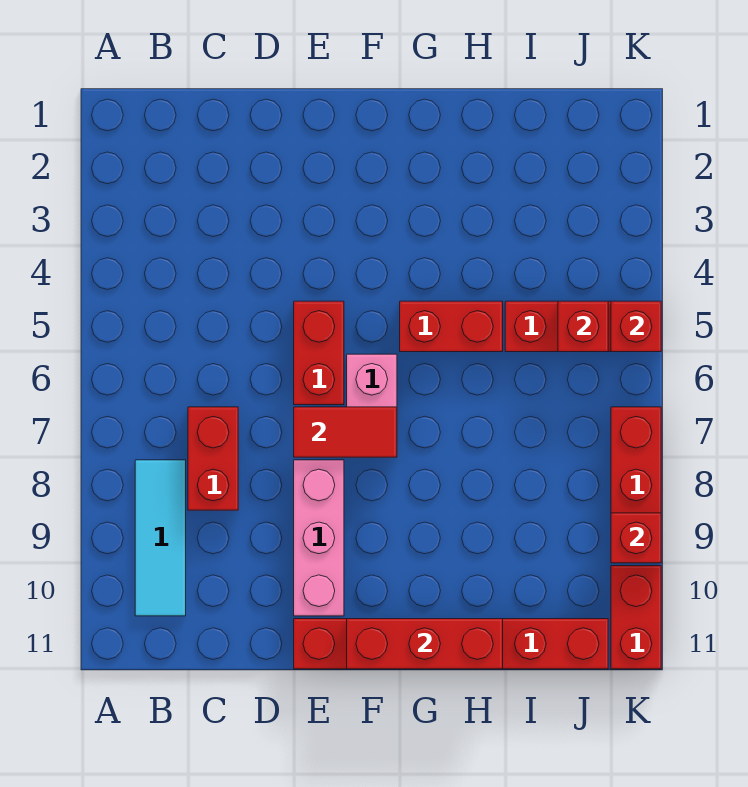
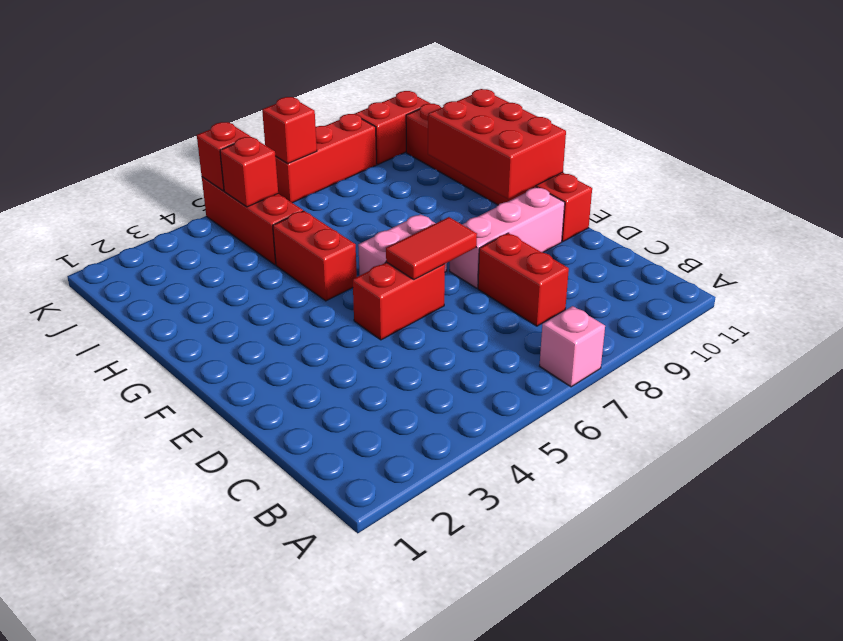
none -> pink brick A7 level 1
cyan tile B8:B10 level 1 -> none
red brick C7:C8 level 1 -> red brick C8:D8 level 1
red tile E7:F7 level 2 -> red tile E6:E7 level 2
red brick F11:H11 level 2 -> red brick F10:H11 level 2
red brick K9 level 2 -> red brick K7 level 2

